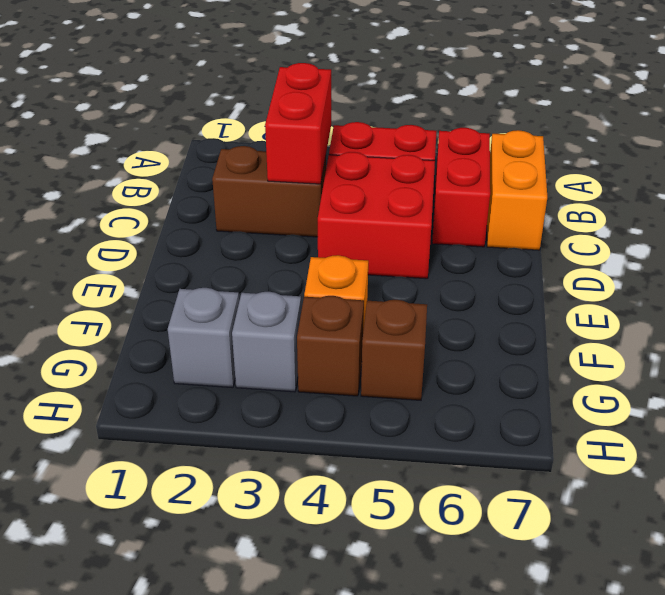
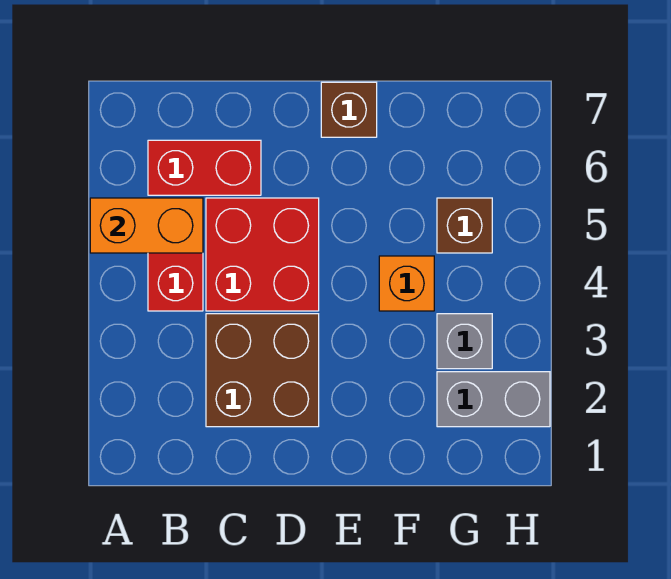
red brick B3:C3 level 2 -> none
orange brick B7:C7 level 1 -> orange brick A5:B5 level 2
brown brick C2:C3 level 1 -> brown brick C2:D3 level 1
grey brick G2 level 1 -> grey brick G2:H2 level 1
brown brick G4 level 1 -> brown brick E7 level 1

